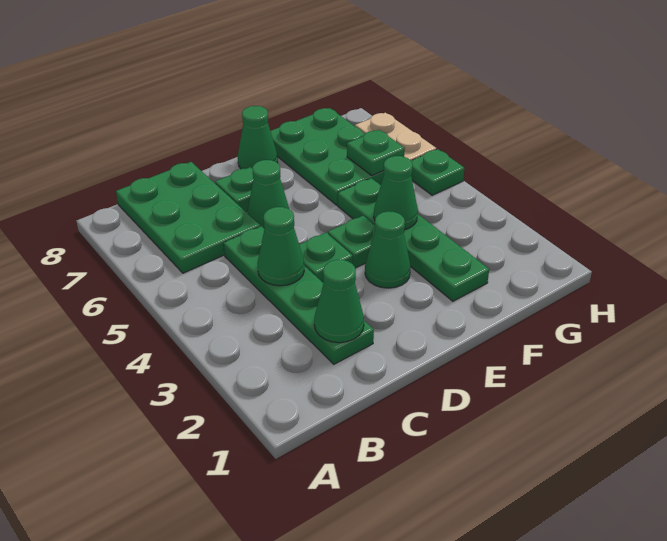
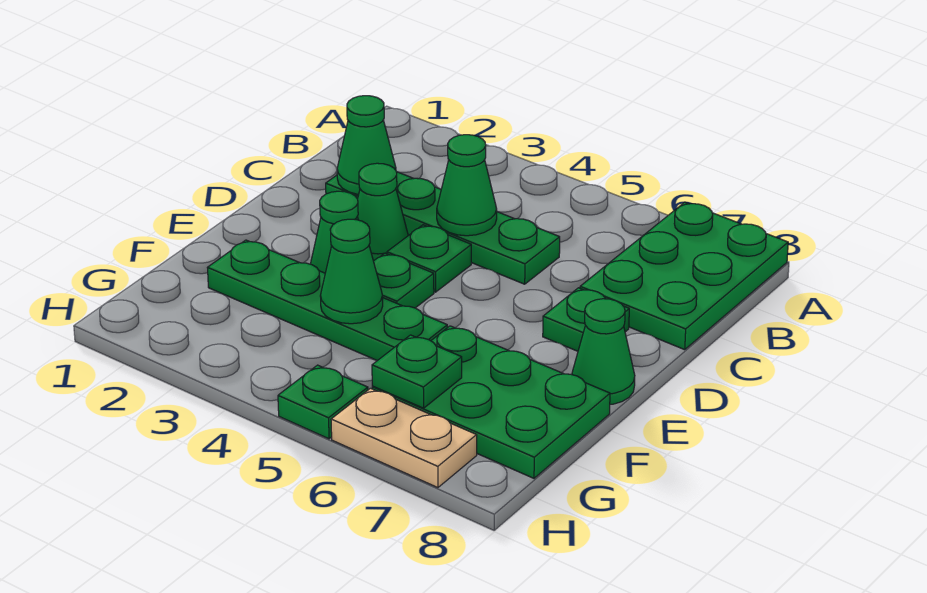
green plate B6:C8 level 1 -> green plate A7:C8 level 1
green cone D6 level 1 -> green cone D3 level 1

